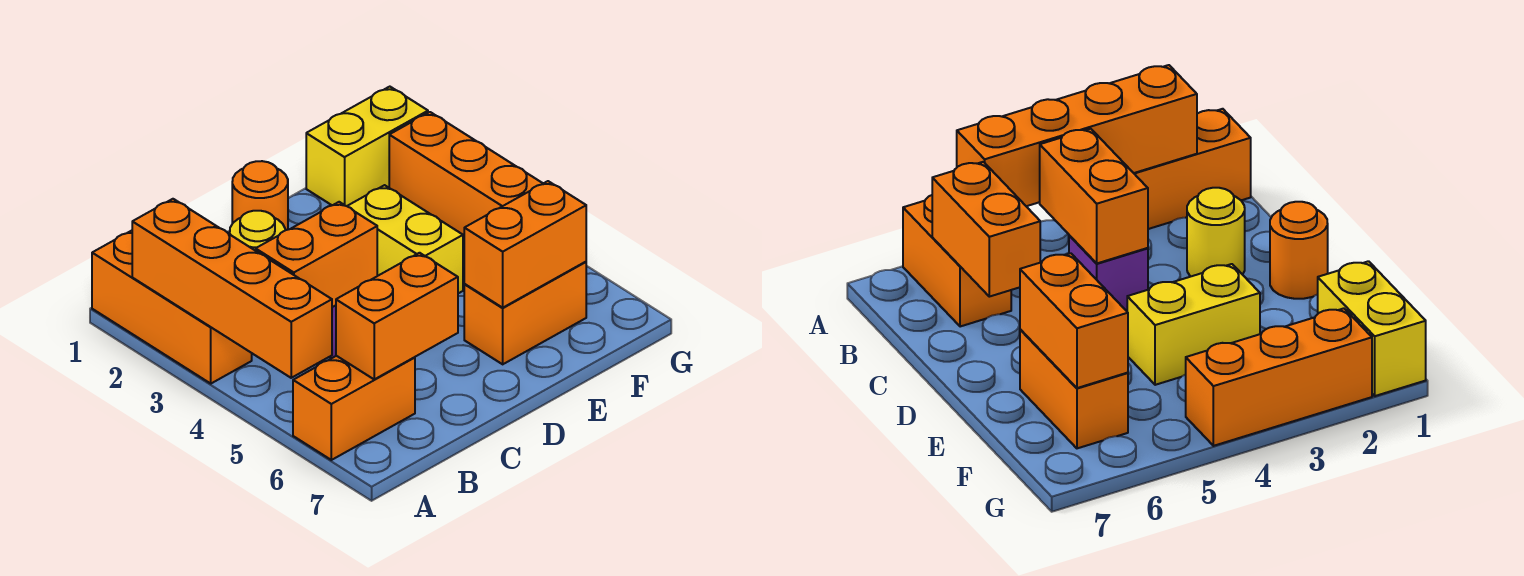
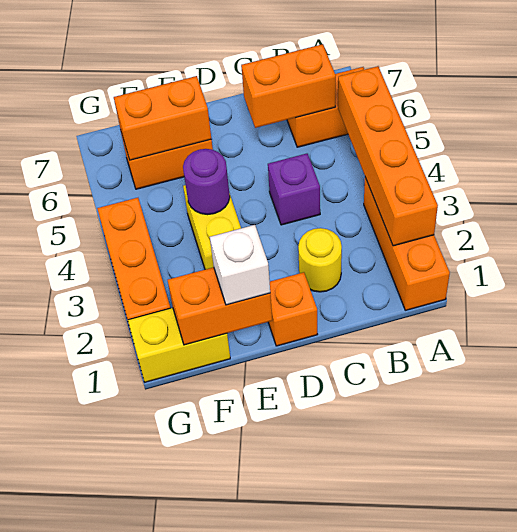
orange brick B4:C4 level 2 -> orange brick E1:F1 level 2
orange round brick D1 level 1 -> orange brick D1 level 1
none -> white brick E1 level 3
none -> purple round brick E4 level 2

